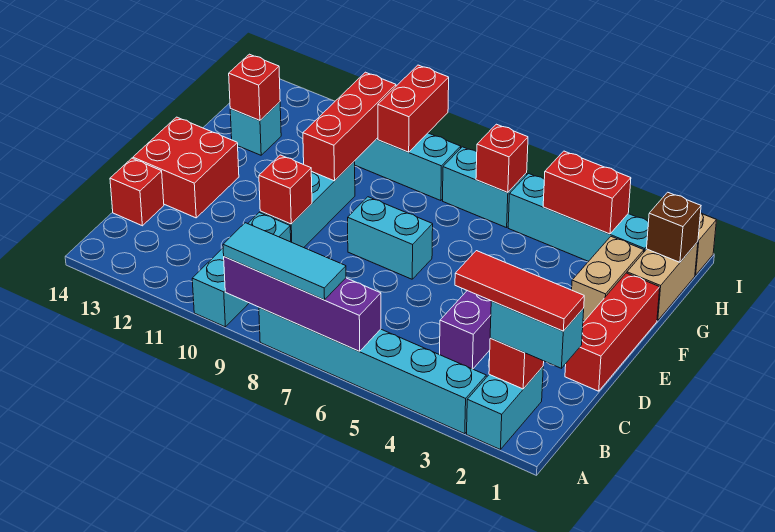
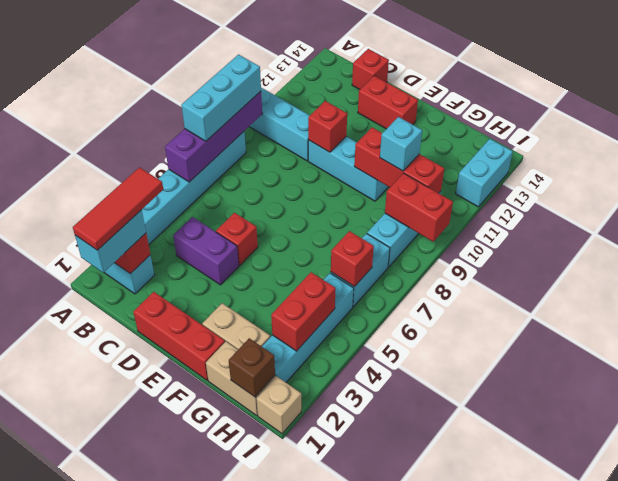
cyan tile A7:A9 level 3 -> cyan brick A7:A9 level 3
red brick D13:E14 level 1 -> red brick D13:E13 level 1
cyan brick E7:E8 level 1 -> cyan brick I12:I13 level 1
cyan brick G13 level 1 -> cyan brick G10 level 3
red brick G13 level 2 -> red brick D5 level 1

